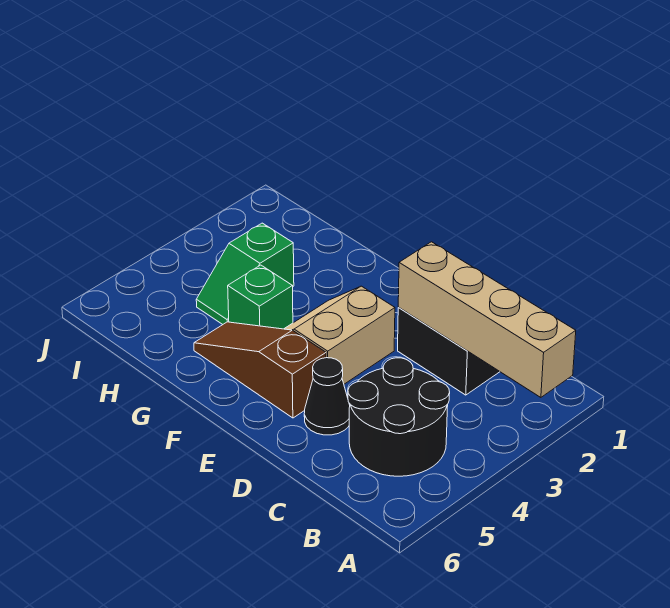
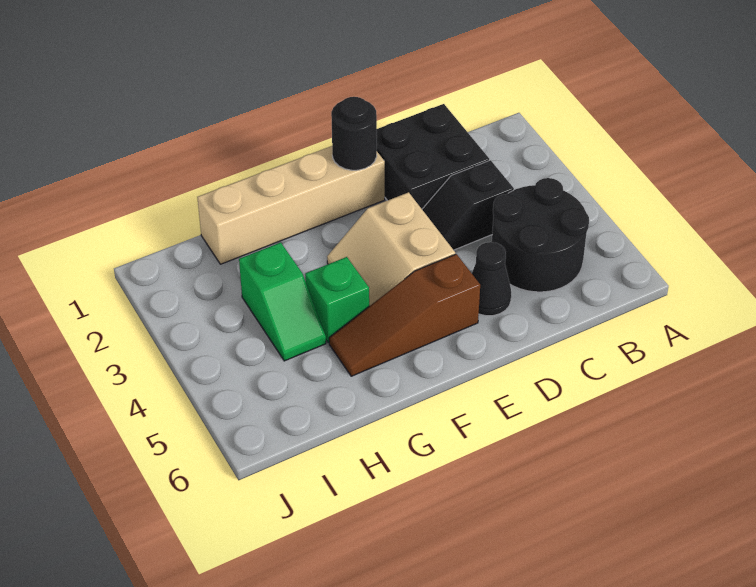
tan brick A2:D2 level 2 -> tan brick E1:H1 level 1
none -> black slope C3:D3 level 1 top C
none -> black round brick E1 level 2

